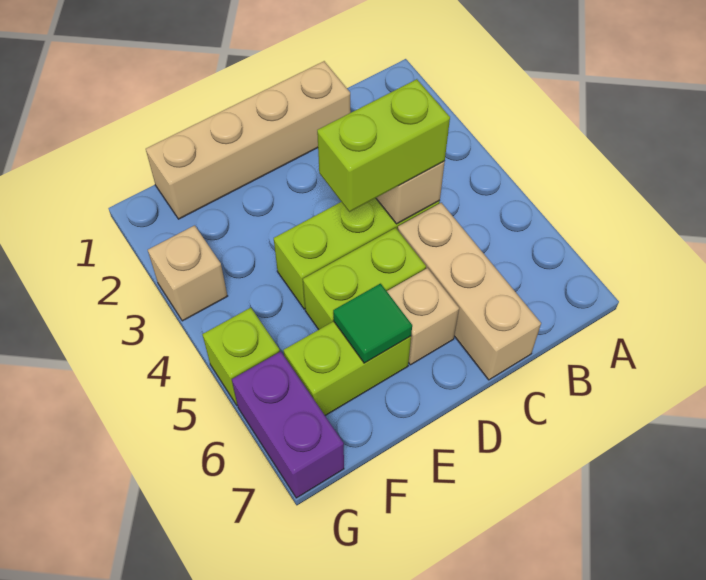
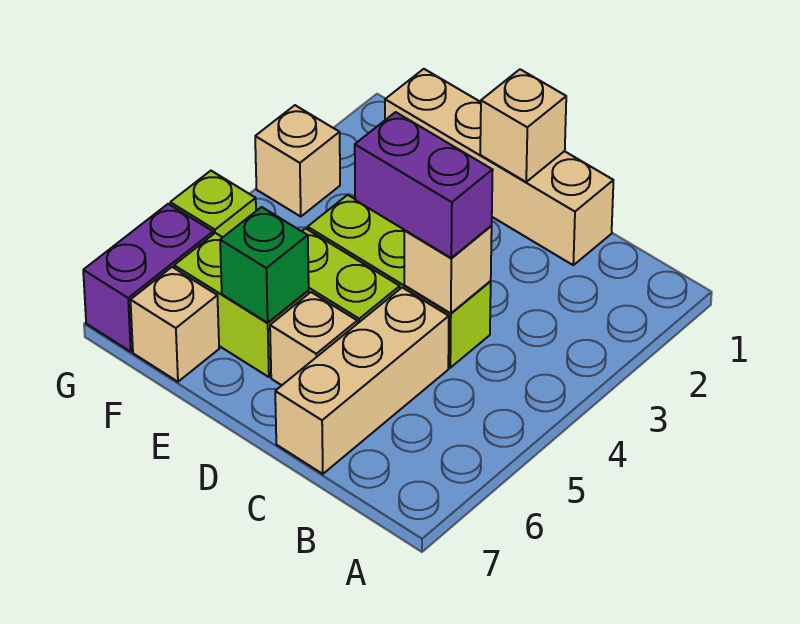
lime brick C4:D4 level 3 -> purple brick C4:D4 level 3
none -> tan brick D1 level 2
green tile E6 level 2 -> green brick E6 level 2
none -> tan brick F7 level 1

